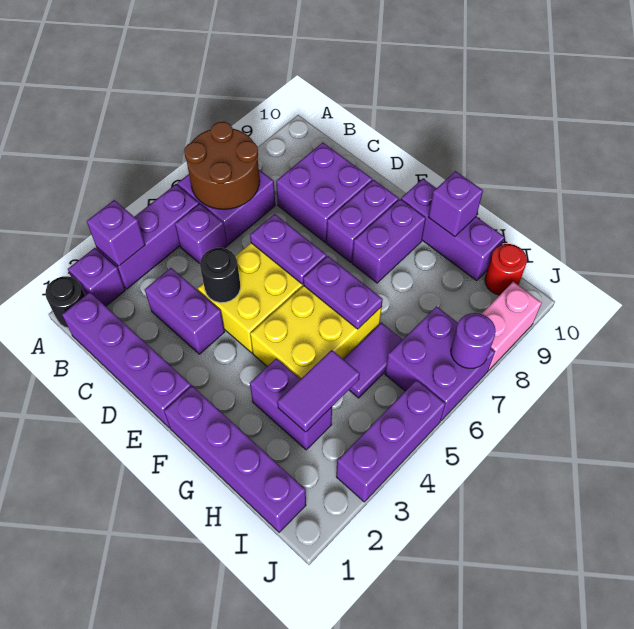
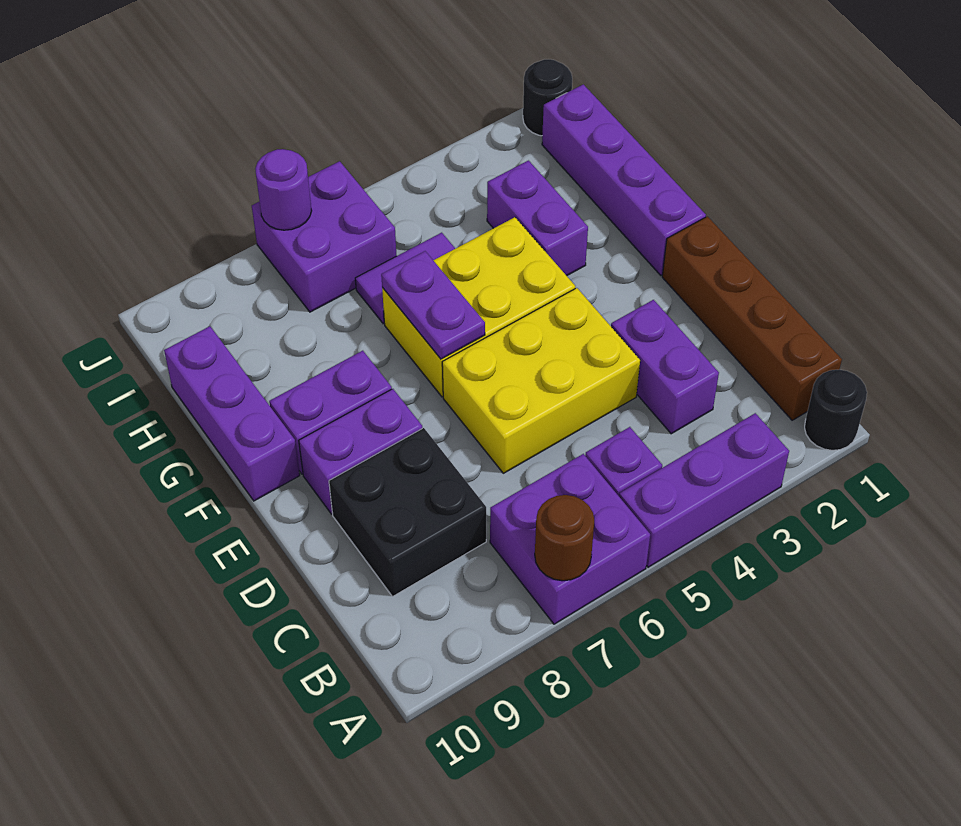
purple brick A2 level 1 -> none
purple brick A3 level 2 -> none
brown round brick A6:B7 level 2 -> brown round brick A7 level 2
purple brick B1:E1 level 1 -> brown brick B1:E1 level 1
purple brick C8:D9 level 1 -> black brick C8:D9 level 1
black round brick D4 level 2 -> black round brick J1 level 1
purple plate D6:E6 level 2 -> none
purple brick G10 level 2 -> none
purple tile H3:H4 level 2 -> none
red round brick I10 level 1 -> none
purple brick J3:J5 level 1 -> none
pink brick J8:J9 level 1 -> none

